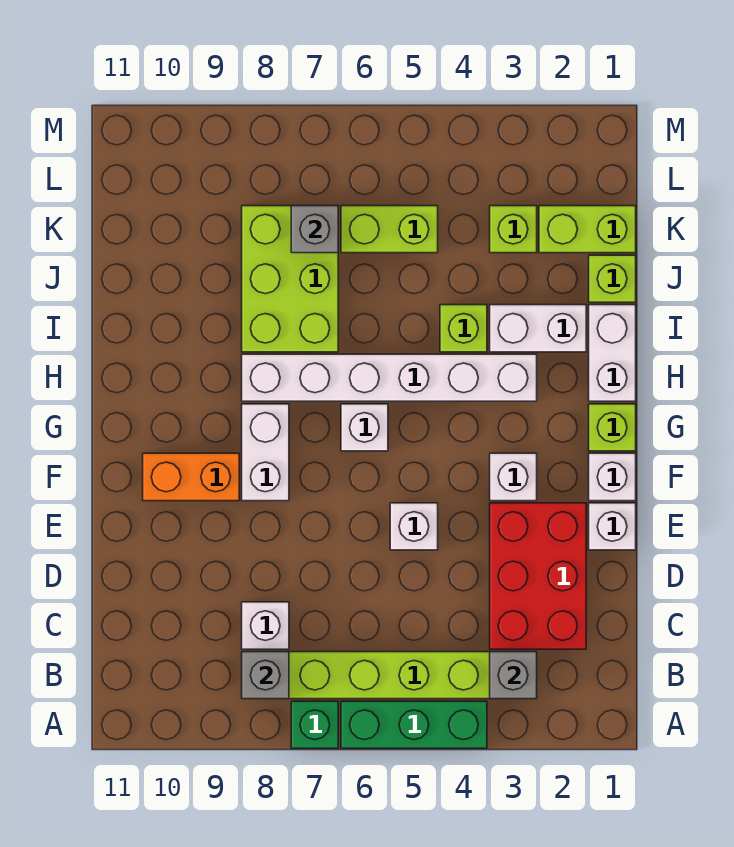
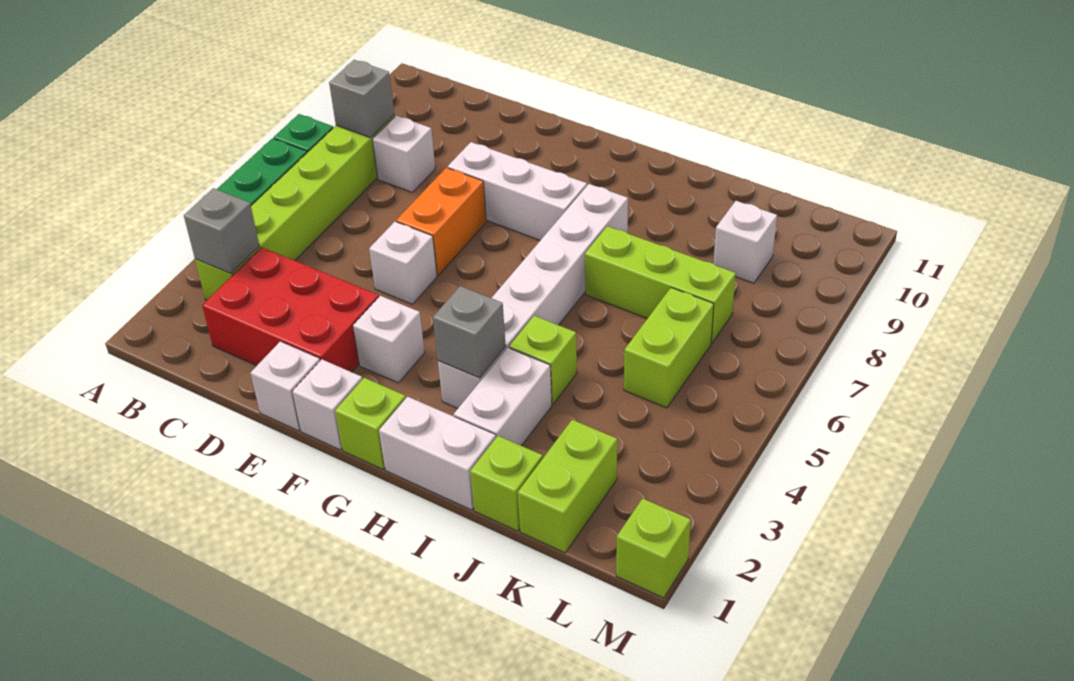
white brick F8:G8 level 1 -> white brick E8:G8 level 1
orange brick F9:F10 level 1 -> orange brick E6:E7 level 1
white brick G6 level 1 -> white brick K9 level 1
lime brick I7:K8 level 1 -> lime brick I7:K7 level 1
lime brick K3 level 1 -> lime brick M1 level 1
grey brick K7 level 2 -> grey brick H3 level 2

